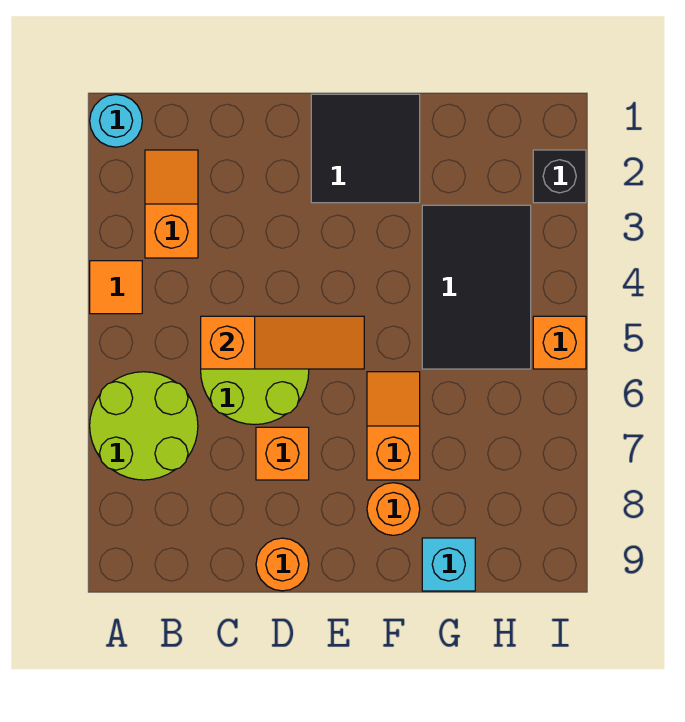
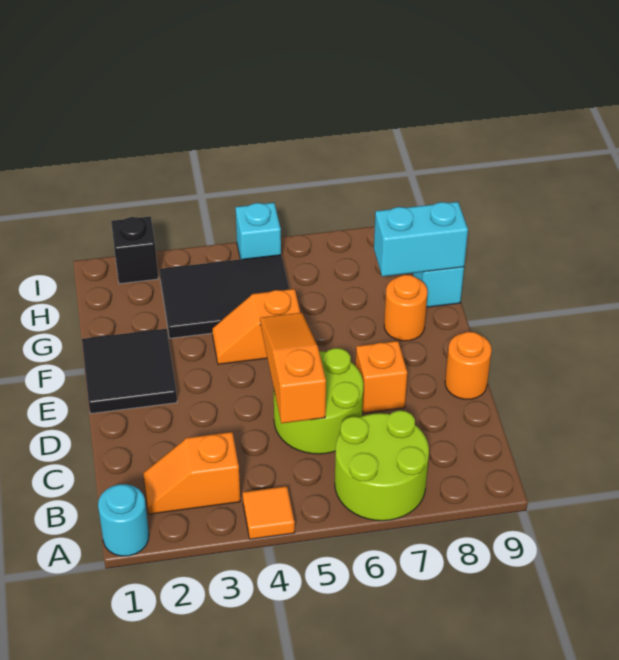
orange slope F6:F7 level 1 top 7 -> orange slope F4:F5 level 1 top 5
none -> cyan brick G8:G9 level 2
orange brick I5 level 1 -> cyan brick I5 level 1

